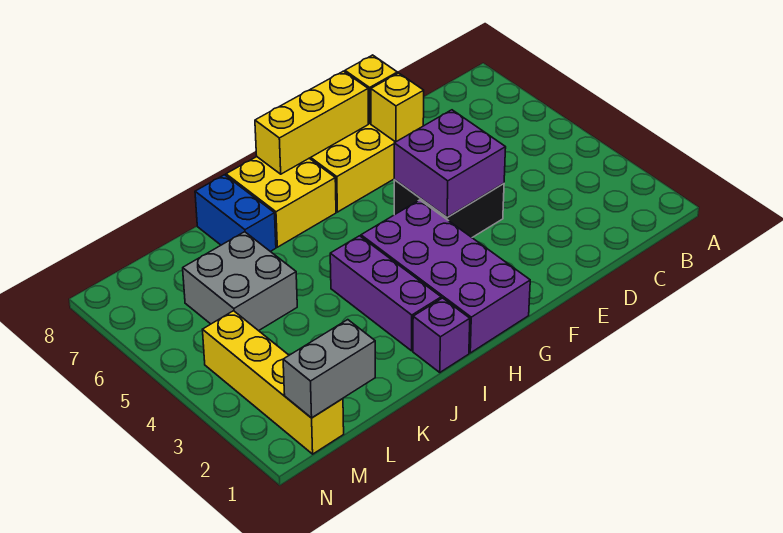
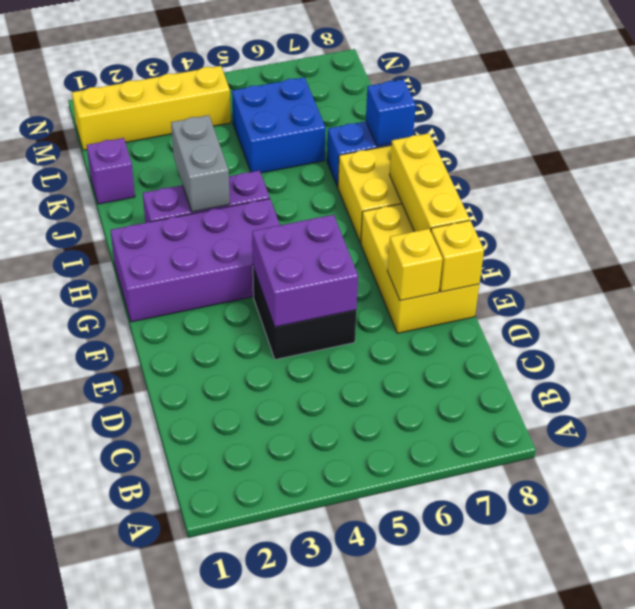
purple brick I1 level 1 -> purple brick K1 level 1
none -> blue brick J8 level 2
grey brick K5:L6 level 1 -> blue brick K5:L6 level 1
grey brick L1:M1 level 2 -> grey brick I3:J3 level 2

